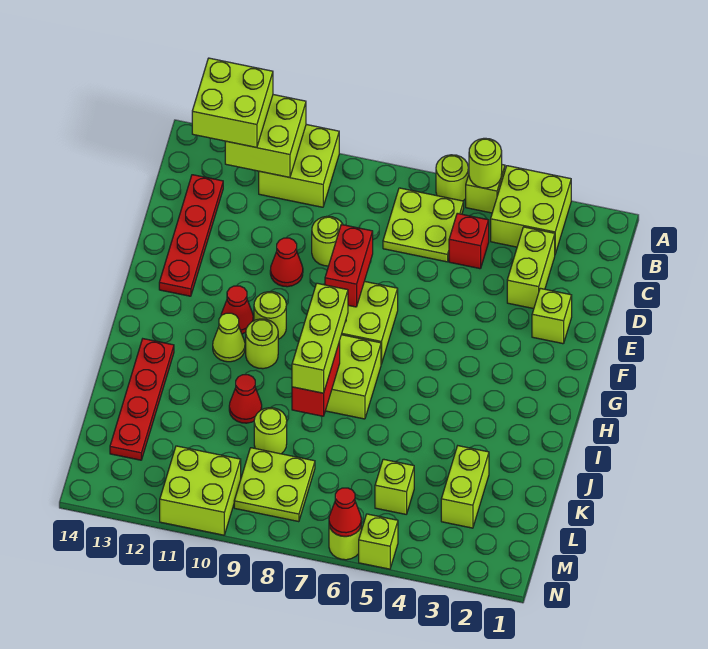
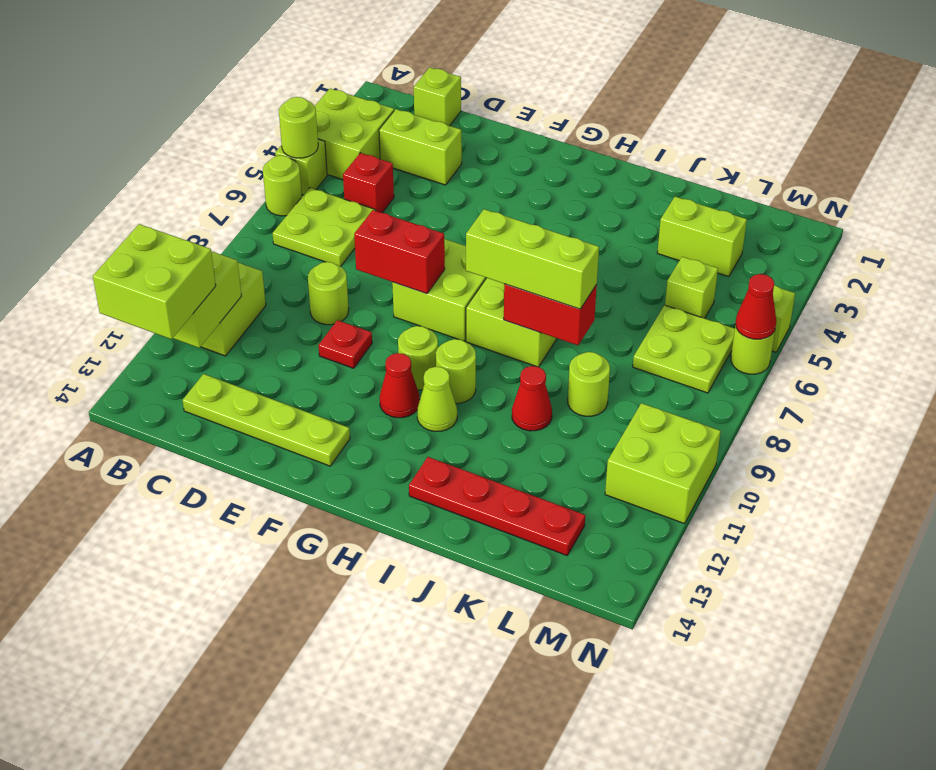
red plate C13:F13 level 1 -> lime plate C13:F13 level 1
lime brick E2 level 1 -> lime brick C1 level 1
red cone E10 level 1 -> red plate E10 level 1
lime plate L8:M9 level 1 -> lime plate L6:M7 level 1

